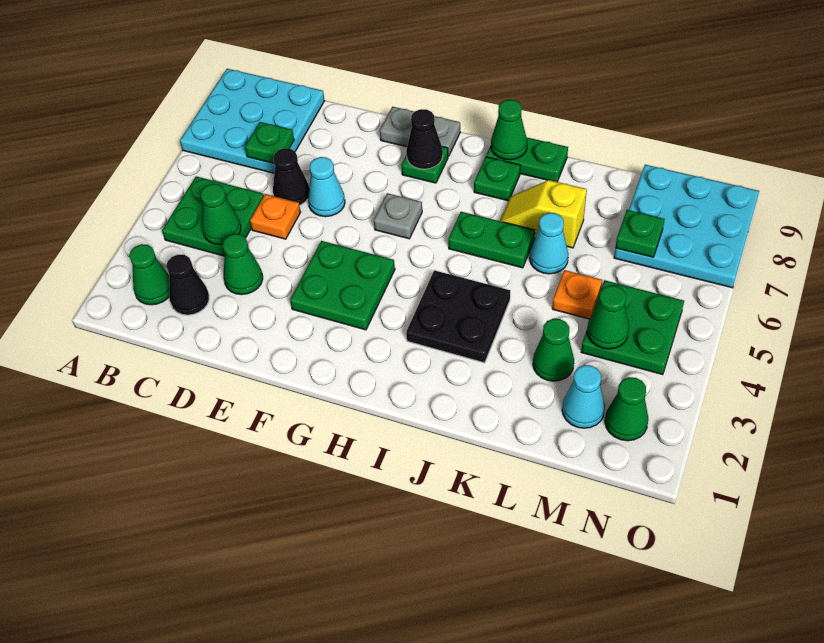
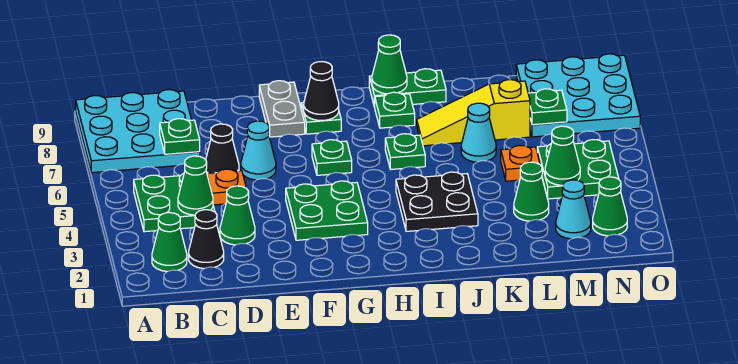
grey plate F9:G9 level 1 -> grey plate F8:F9 level 1
grey plate G6 level 1 -> green plate G6 level 1
green plate I6:J6 level 1 -> green plate I6 level 1
yellow slope J7:K7 level 1 top K -> yellow slope J7:L7 level 1 top L

